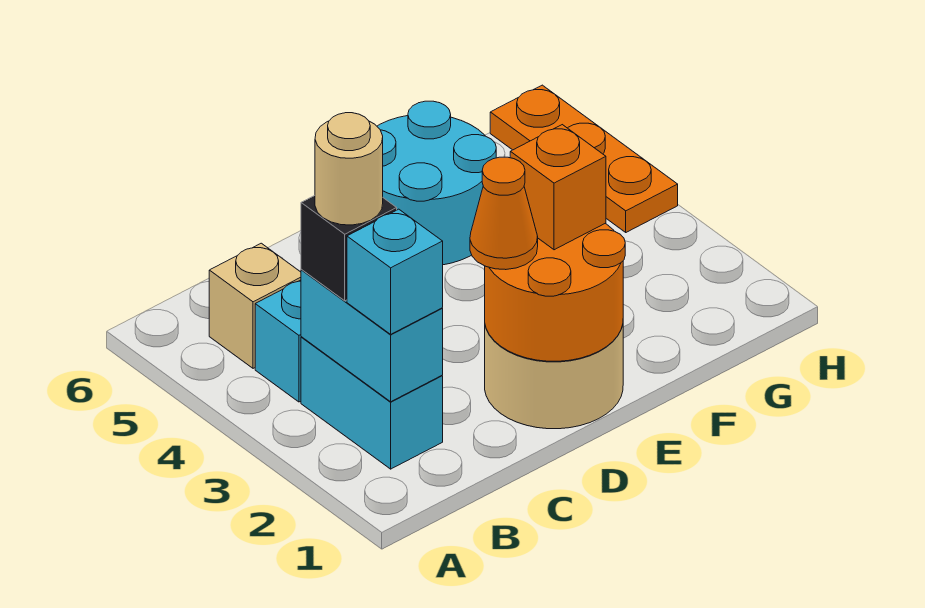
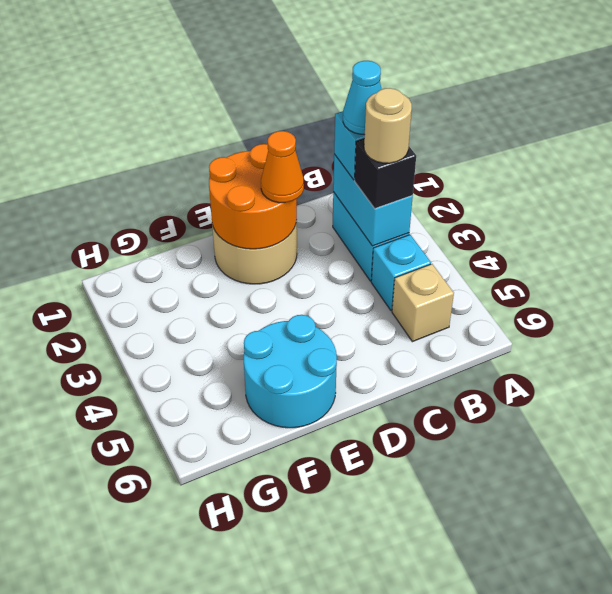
none -> cyan cone B2 level 4
orange brick E2 level 3 -> none
orange plate H4:H6 level 1 -> none

